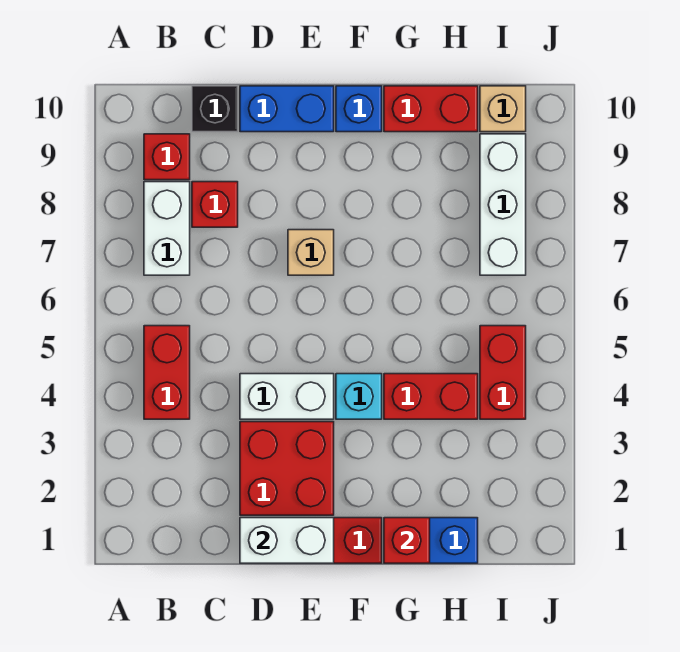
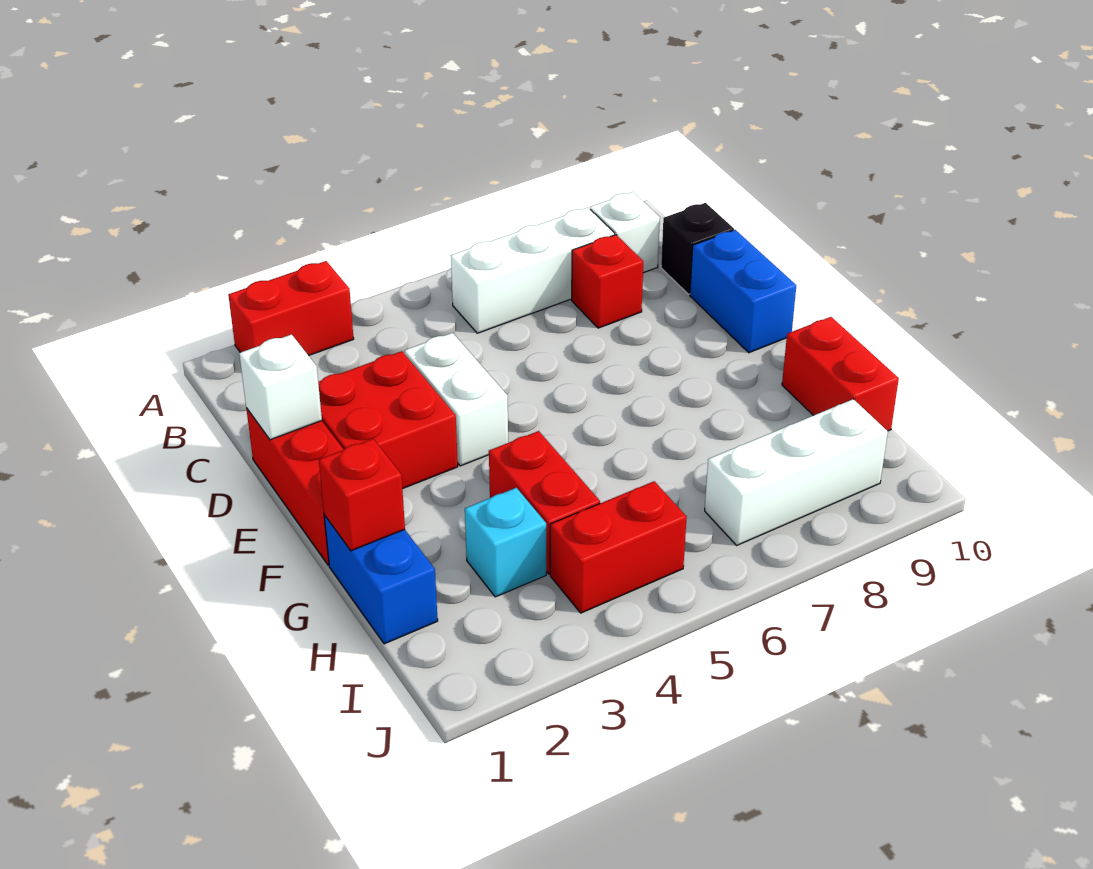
red brick B4:B5 level 1 -> red brick A2:A3 level 1
white brick B7:B8 level 1 -> white brick B6:B8 level 1
red brick B9 level 1 -> white brick B9 level 1
white brick D1:E1 level 2 -> white brick D1 level 2
tan brick E7 level 1 -> none
cyan brick F4 level 1 -> cyan brick H3 level 1
blue brick F10 level 1 -> none
tan brick I10 level 1 -> none

